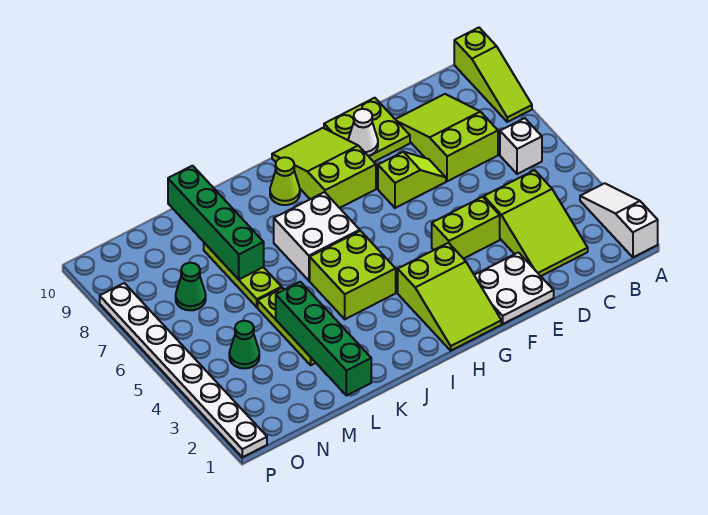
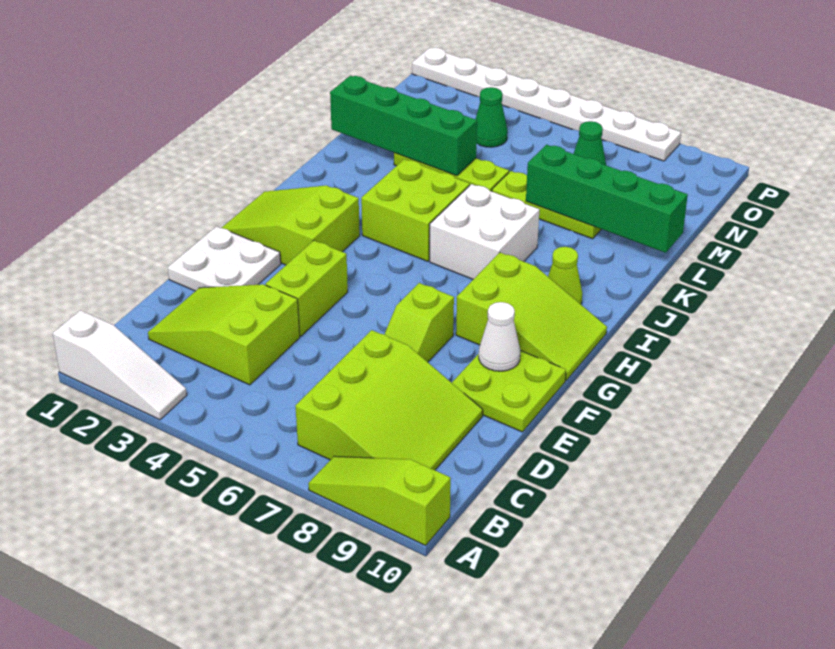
white brick B6 level 1 -> none
lime slope C7:D9 level 1 top 7 -> lime slope B7:D9 level 1 top 7

